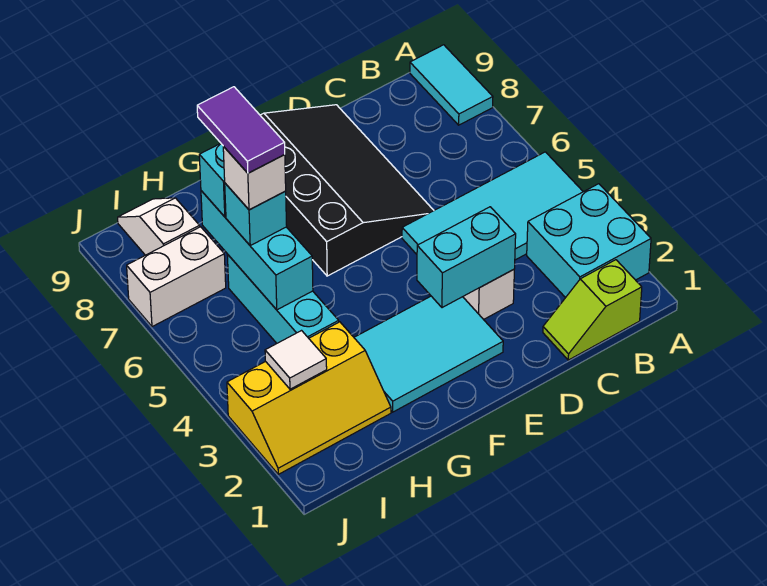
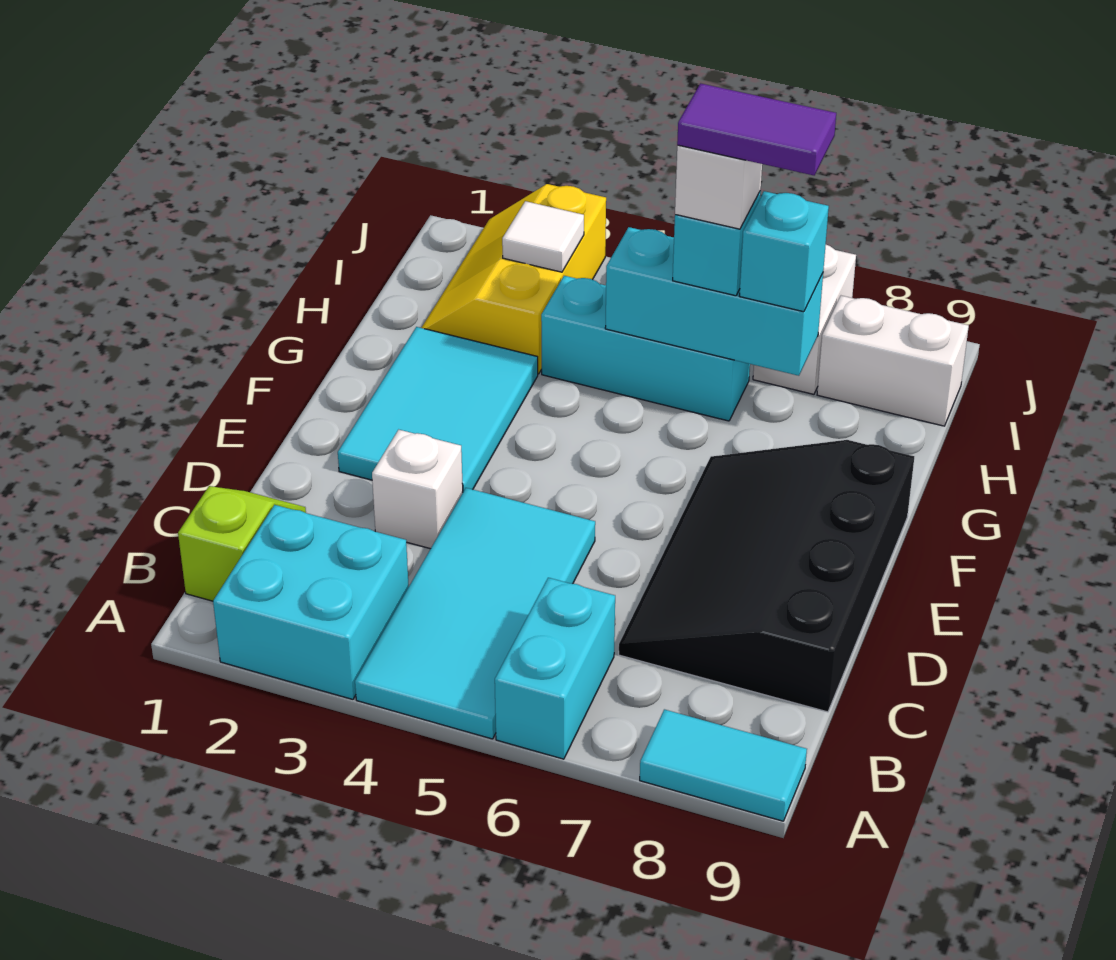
cyan brick D3:E3 level 2 -> cyan brick A6:B6 level 1
black slope D6:F9 level 1 top F -> black slope C7:F9 level 1 top 9
white slope I8:I9 level 1 top 8 -> white brick I8:I9 level 1

